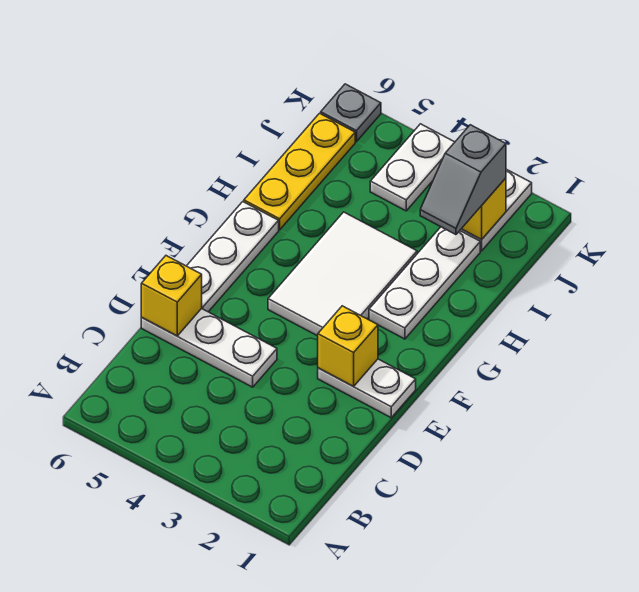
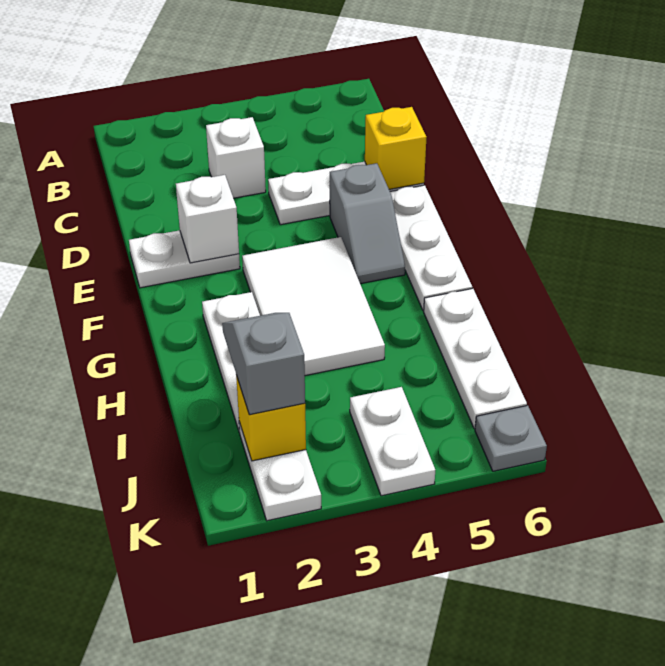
none -> white brick C3 level 1
yellow brick E2 level 2 -> white brick E2 level 2
none -> grey slope E5:F5 level 1 top E
yellow plate H6:J6 level 1 -> white plate H6:J6 level 1

